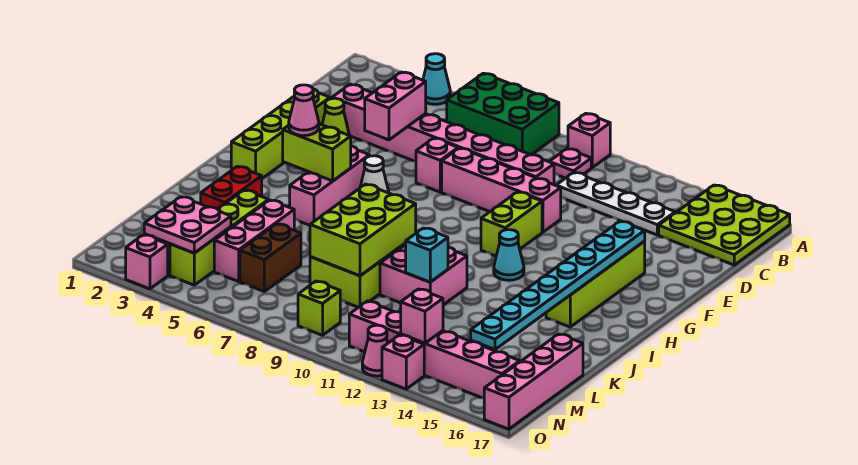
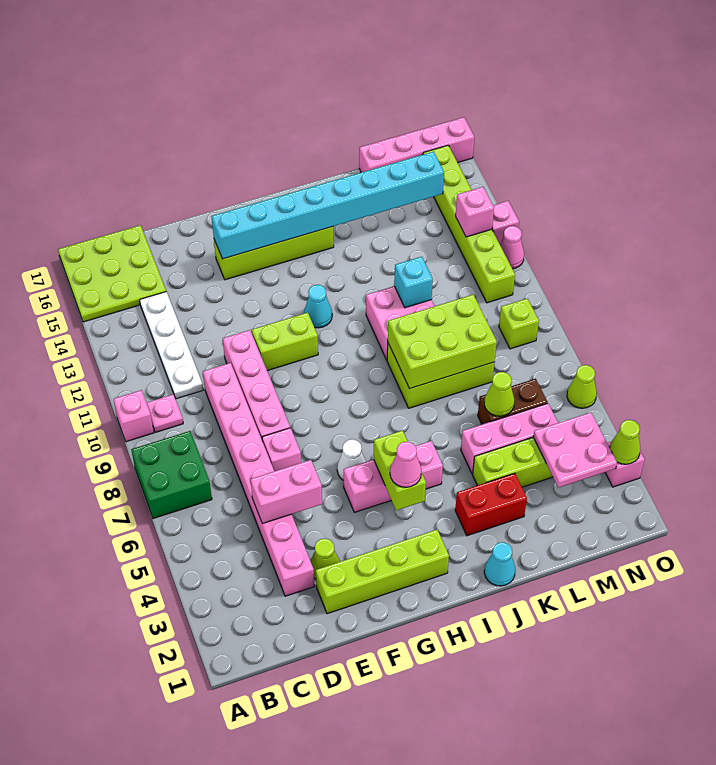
cyan cone A4 level 1 -> cyan cone J1 level 1
green brick A6:B8 level 1 -> green brick A7:B8 level 1
cyan plate F15:M15 level 2 -> cyan brick F15:M15 level 2
none -> lime cone L6 level 2
pink brick N11:N16 level 1 -> lime brick N11:N16 level 1
none -> lime cone O3 level 2
none -> lime cone O6 level 1

